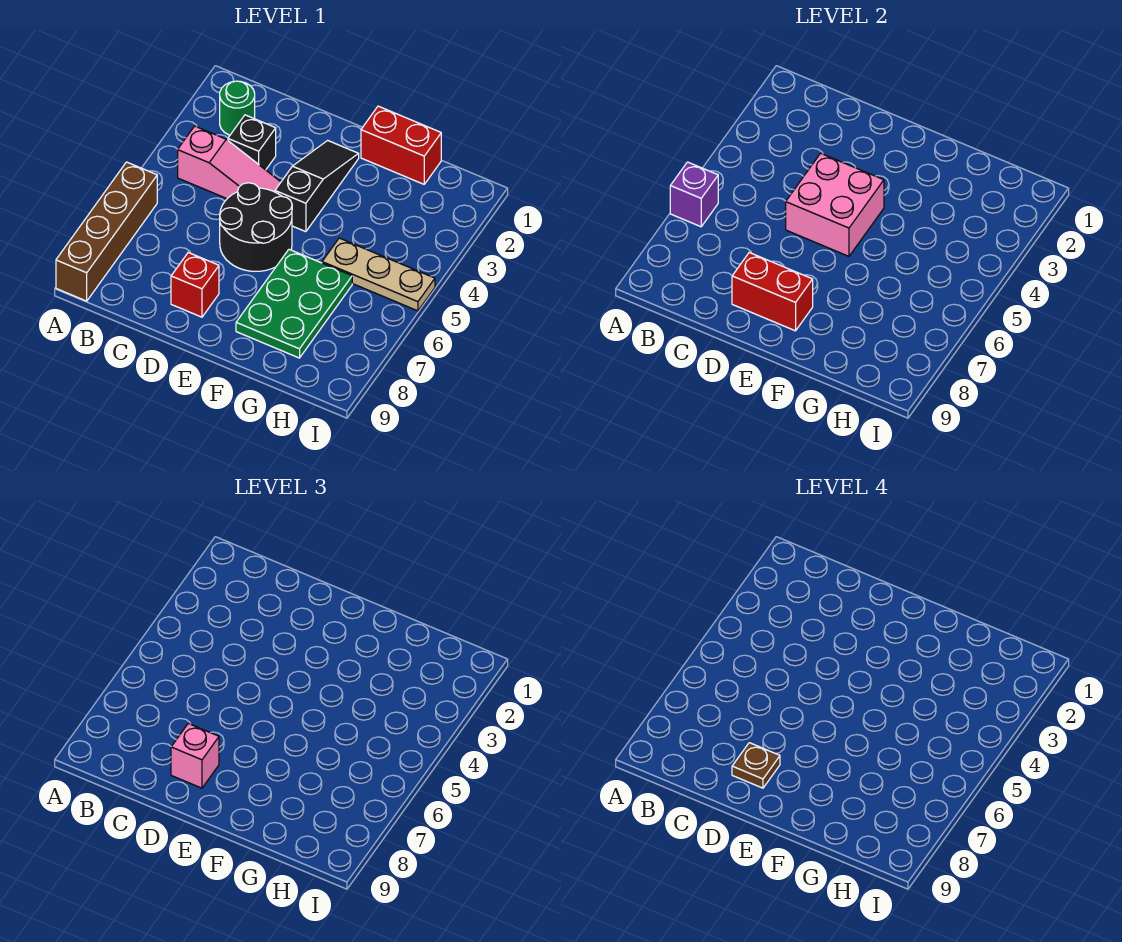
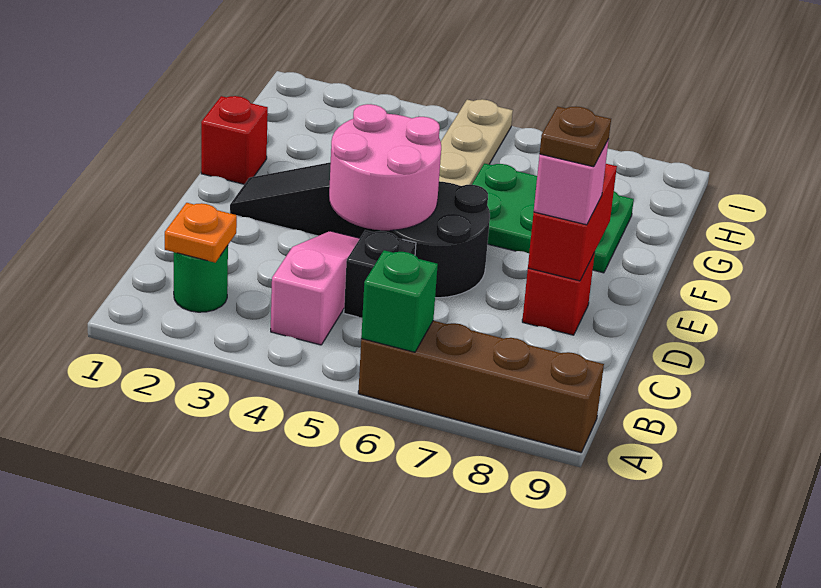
purple brick A6 level 2 -> green brick A6 level 2
none -> orange plate B2 level 2
black brick C3 level 1 -> black brick C5 level 1
pink brick D4:E5 level 2 -> pink round brick D4:E5 level 2
red brick F1:G1 level 1 -> red brick F1 level 1

